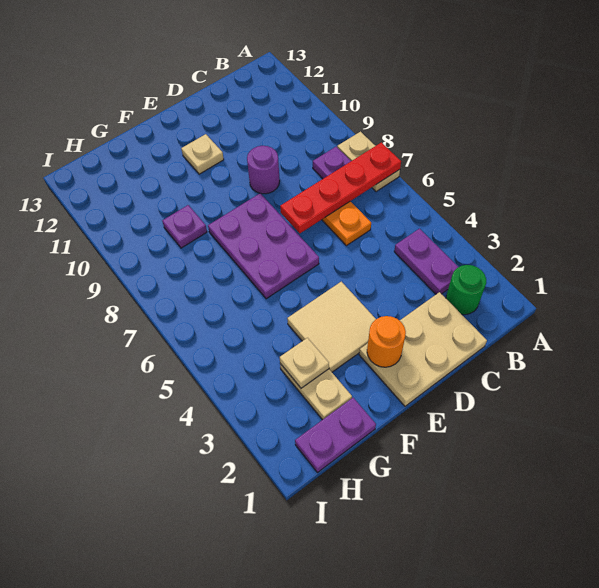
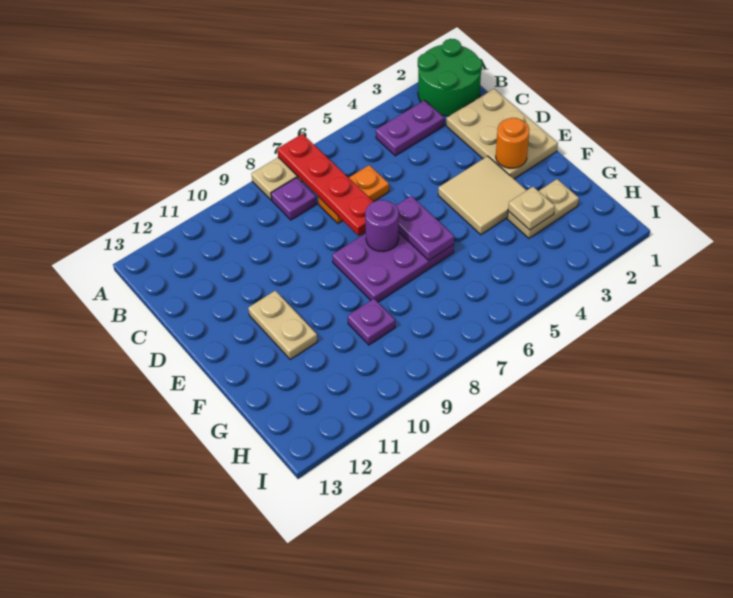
green round brick B2 level 1 -> green round brick A1:B2 level 1
purple round brick D9 level 1 -> purple round brick E7 level 2
tan plate E11 level 1 -> tan plate E11:F11 level 1
purple plate G1:H1 level 1 -> purple plate E6:F6 level 2

